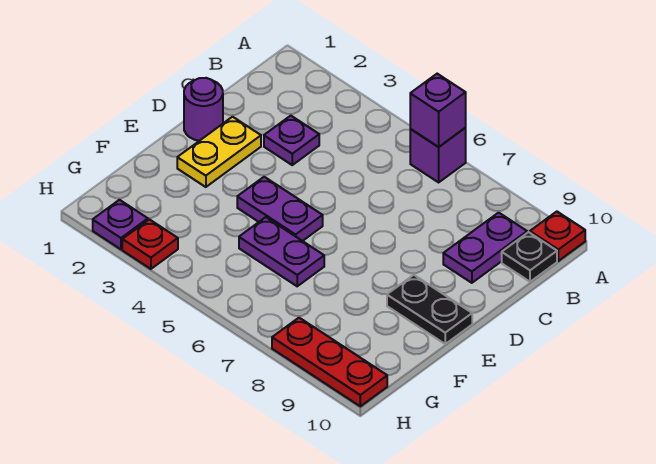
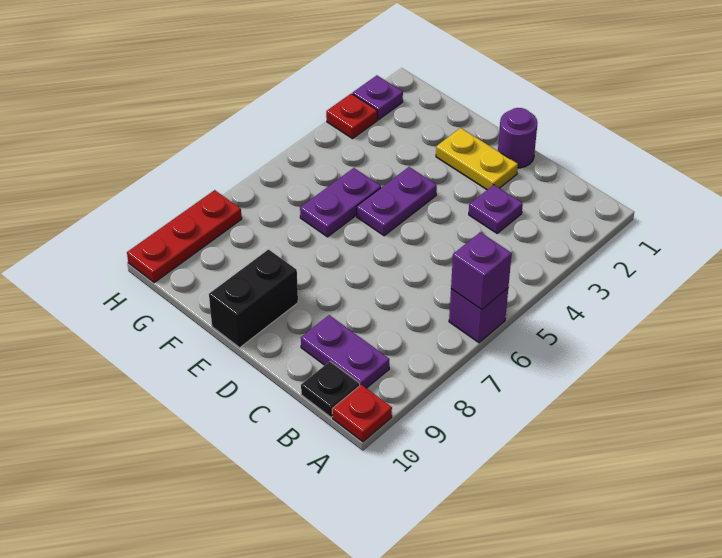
black plate E9:E10 level 1 -> black brick E9:E10 level 1

